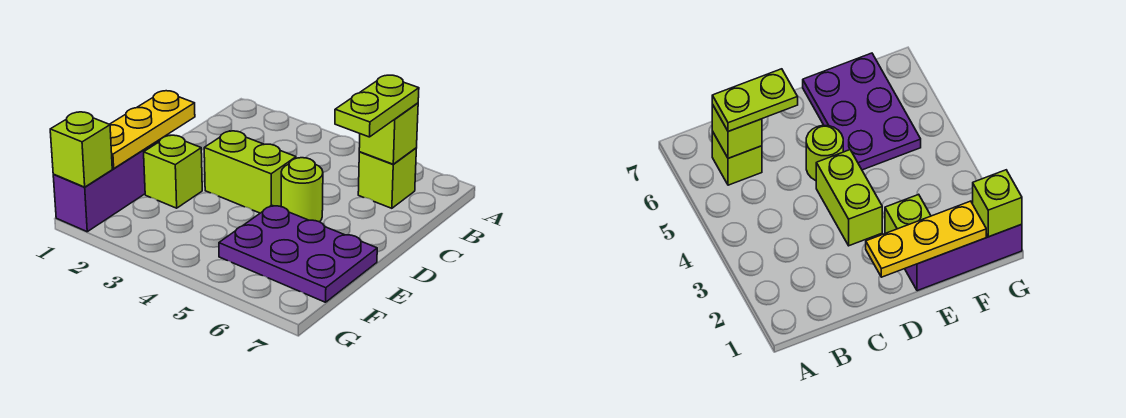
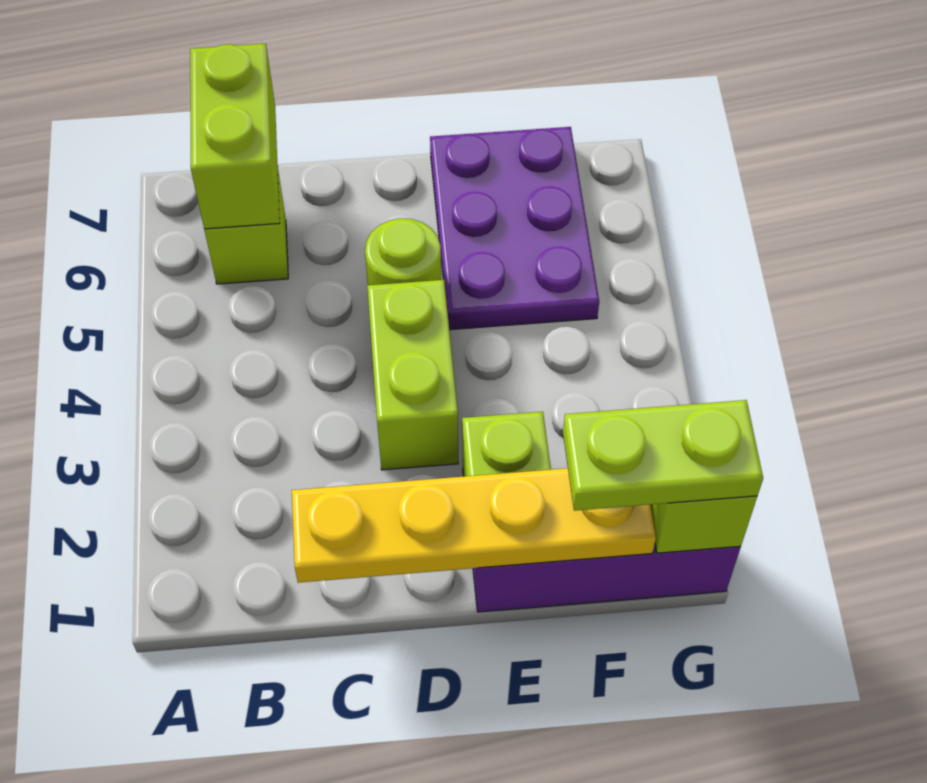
lime brick B6 level 2 -> lime brick B6:B7 level 2
lime plate B6:C6 level 3 -> lime plate F1:G1 level 3
yellow plate D1:F1 level 2 -> yellow plate C1:F1 level 2

